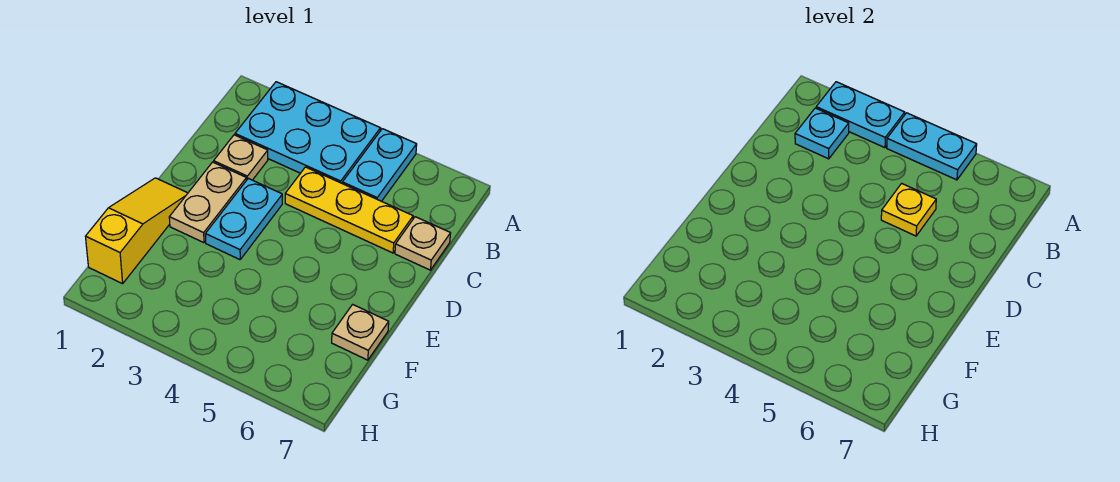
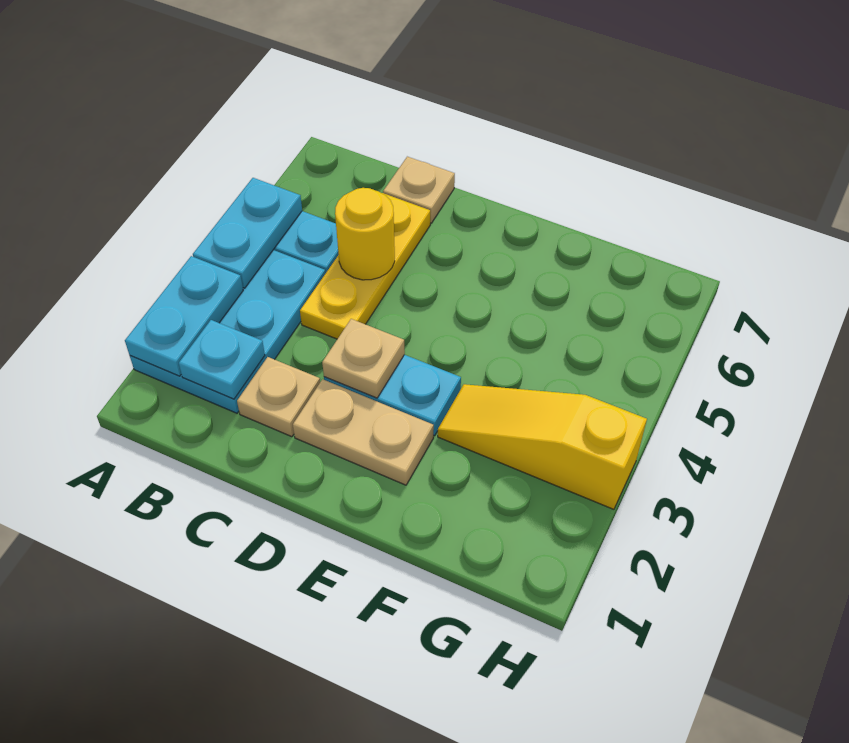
yellow plate C5 level 2 -> yellow round brick C5 level 2
yellow slope E1:G1 level 1 top G -> yellow slope F3:H3 level 1 top H
tan plate F7 level 1 -> tan plate D3 level 2

